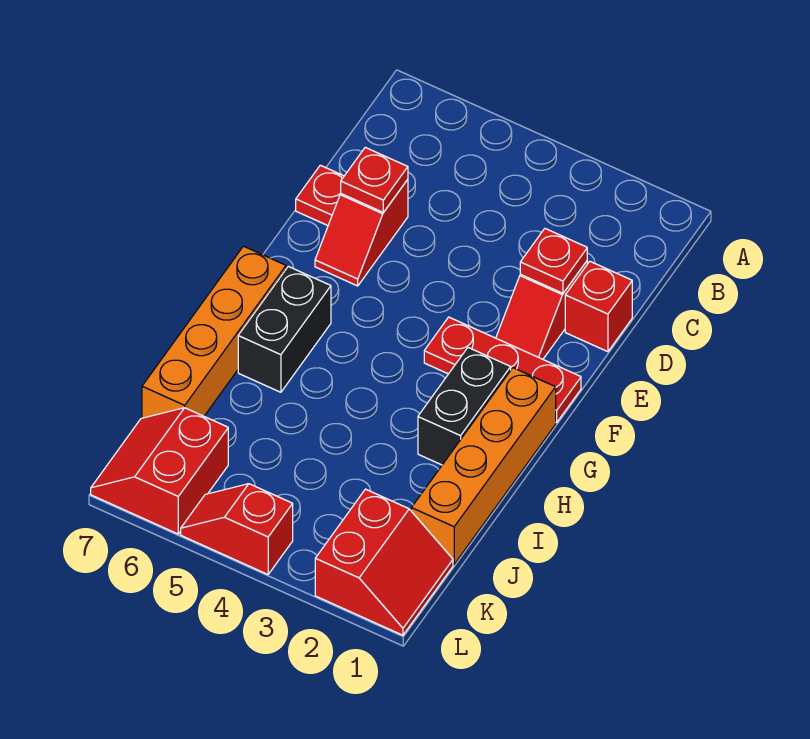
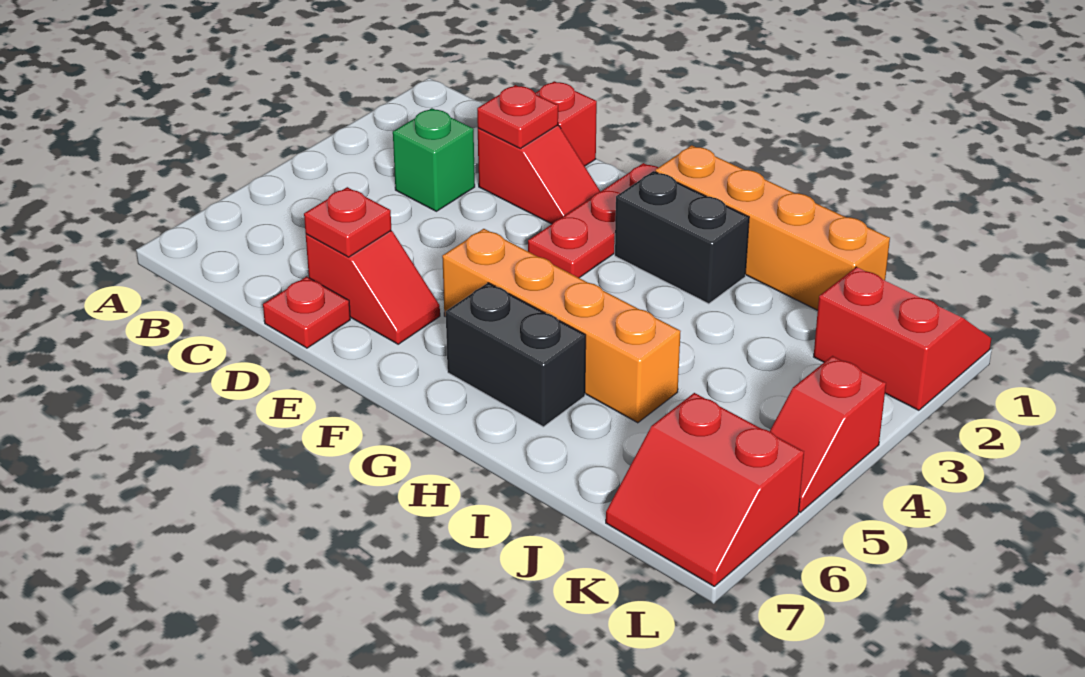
none -> green brick C3 level 1
orange brick G7:J7 level 1 -> orange brick F5:I5 level 1

